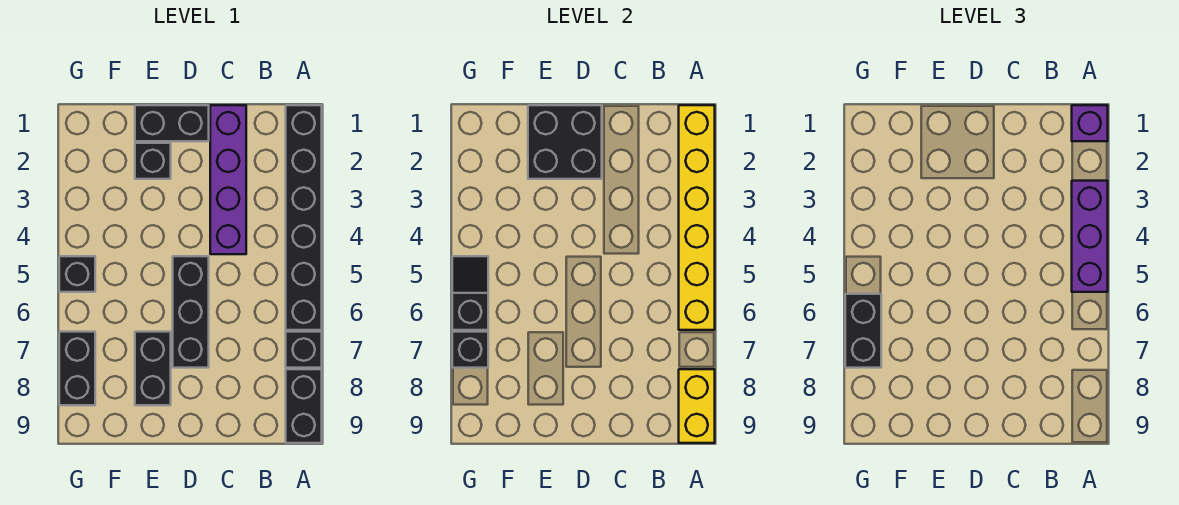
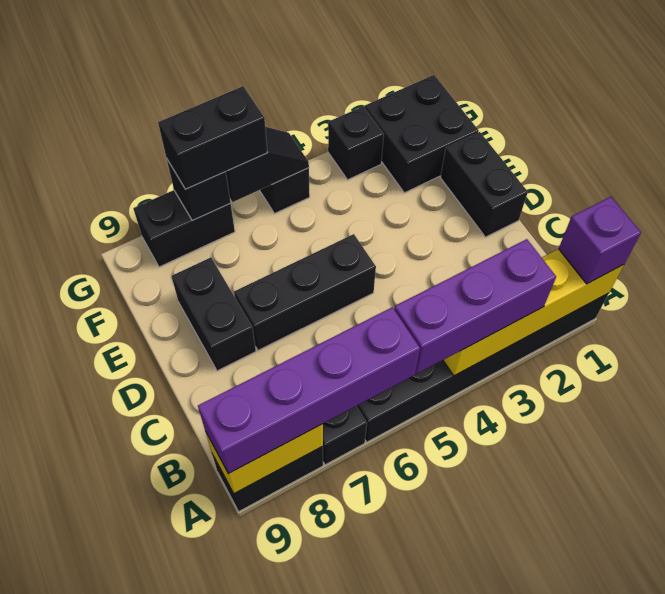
yellow brick A1:A6 level 2 -> yellow brick A1:A4 level 2
purple brick C1:C4 level 1 -> purple brick A6:A9 level 3
black brick D1:E2 level 2 -> black brick F1:G2 level 1
black brick E2 level 1 -> black brick G3 level 1
black brick E7:E8 level 1 -> black brick D8:E8 level 1

